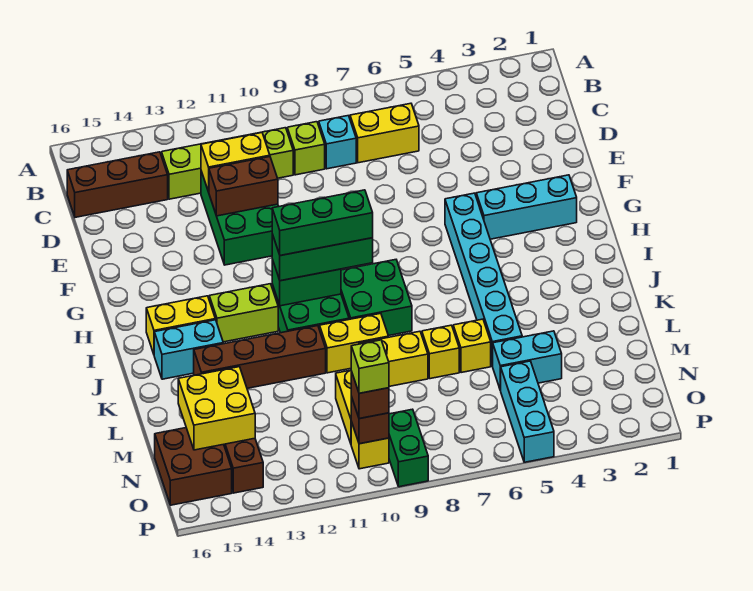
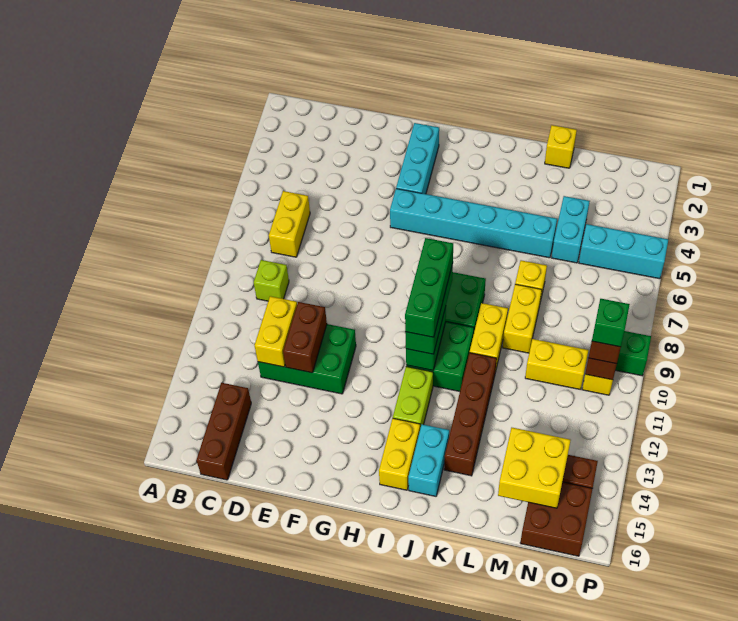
cyan brick C8 level 1 -> none
lime brick C10:C13 level 1 -> none
yellow brick L6 level 1 -> yellow brick L1 level 1
lime brick O10 level 4 -> green brick O10 level 4

